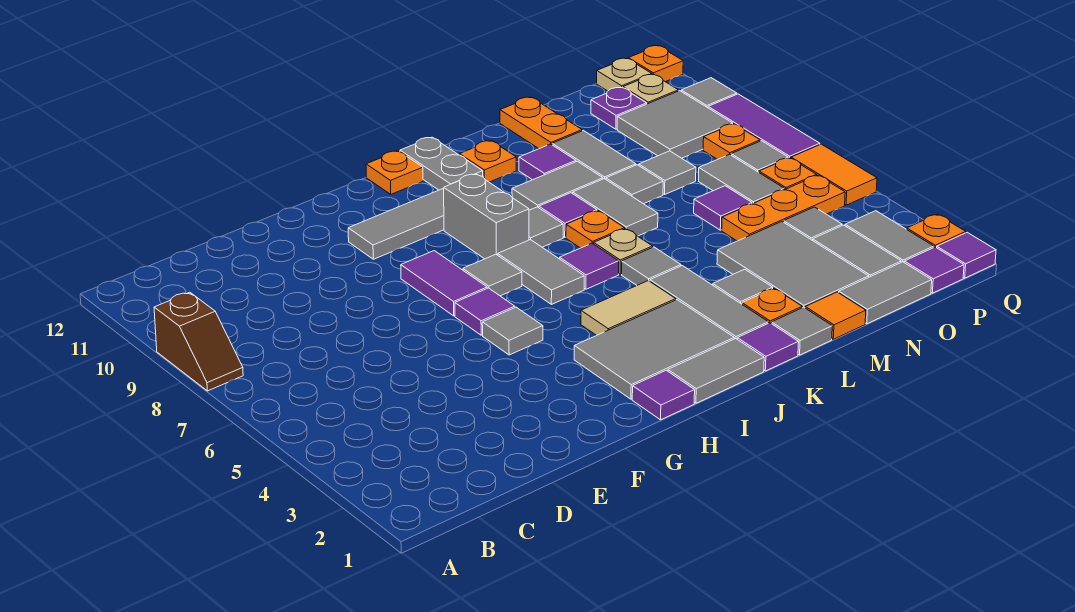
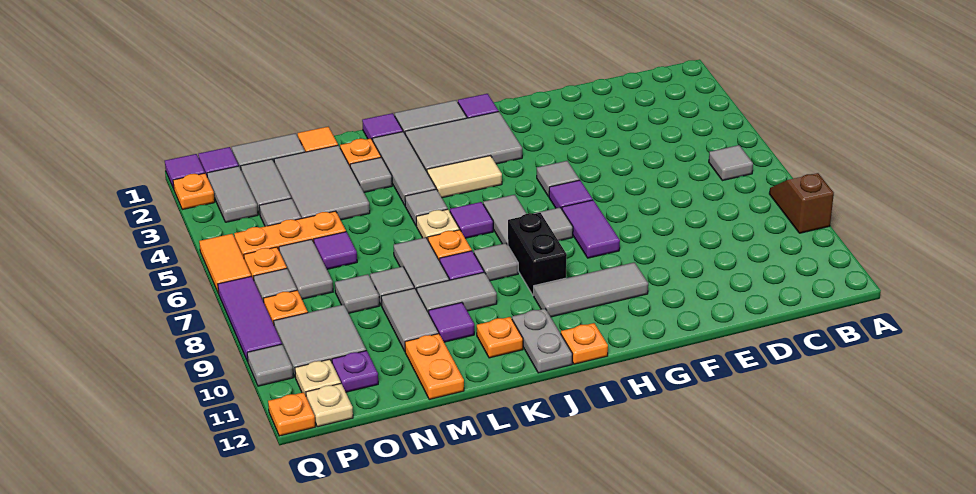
grey brick I8:I9 level 1 -> black brick I8:I9 level 1
grey tile L1 level 1 -> grey tile B6 level 1

